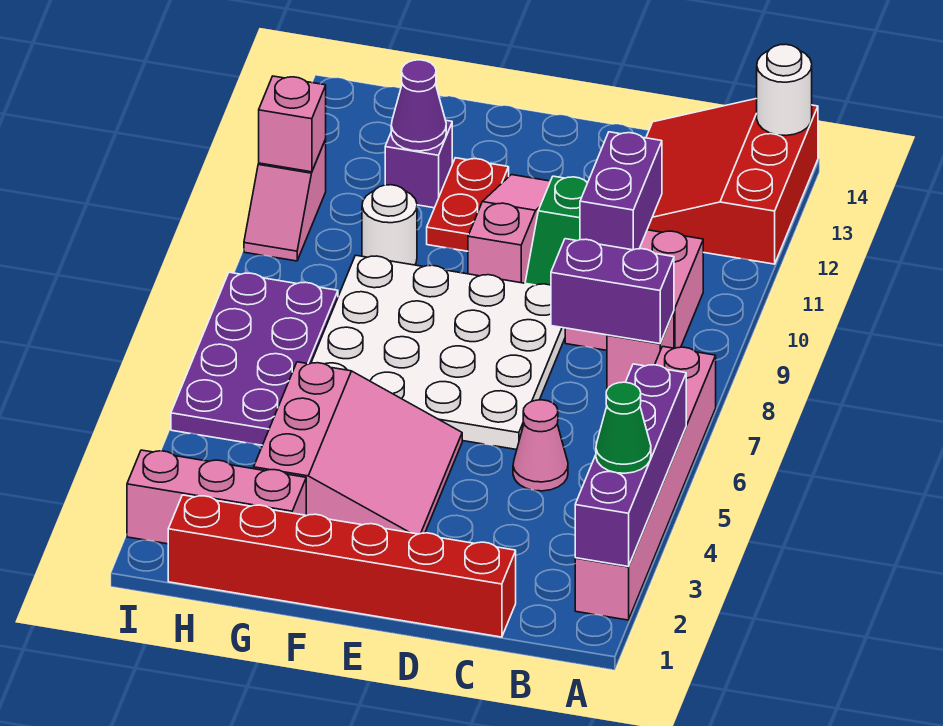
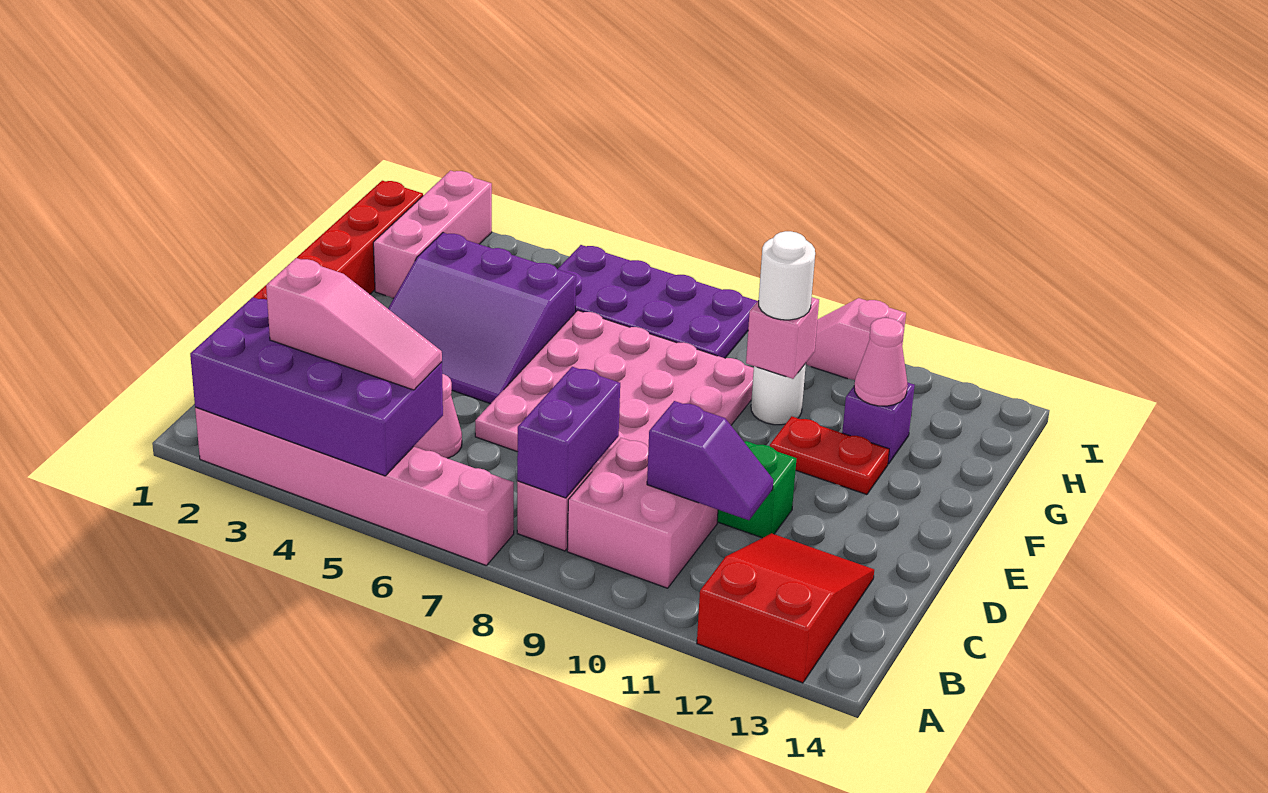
purple brick A2:A5 level 2 -> purple brick A2:B5 level 2
green cone A3 level 3 -> none
red slope A12:C14 level 1 top A -> red slope A12:C13 level 1 top A
white round brick A14 level 2 -> white round brick G10 level 3
purple brick C10:C11 level 2 -> purple slope C10:C11 level 2 top 10
white plate D6:G9 level 1 -> pink plate D6:G9 level 1
pink slope E3:G5 level 1 top G -> purple slope E3:G5 level 1 top G
pink slope E10:E12 level 1 top 10 -> pink slope B3:B5 level 3 top 3
purple cone G12 level 2 -> pink cone G12 level 2
pink brick I11 level 2 -> pink brick G10 level 2

